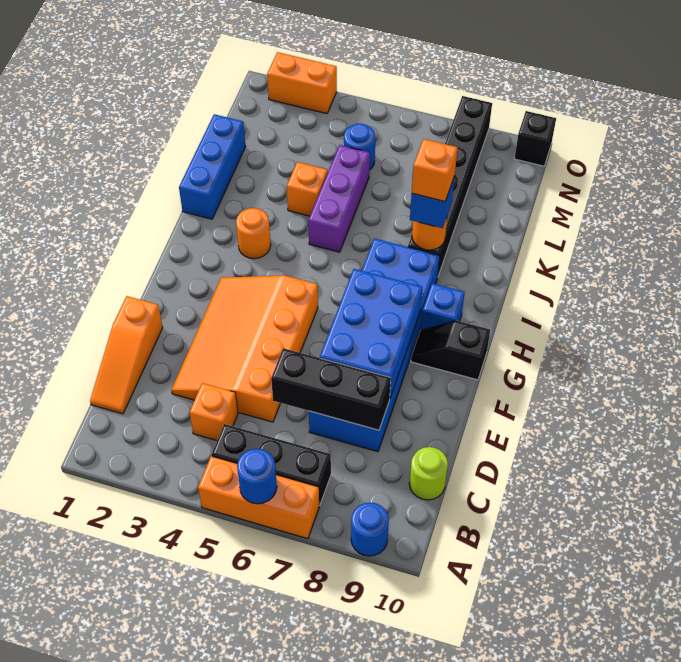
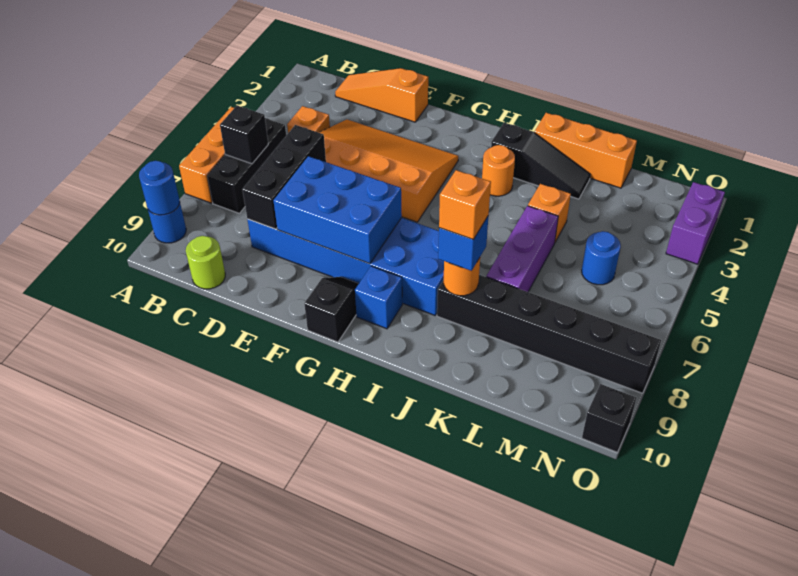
blue round brick A6 level 2 -> blue round brick A9 level 2
none -> black brick B6 level 2
none -> black slope I2:K2 level 1 top I
blue brick J1:L1 level 1 -> orange brick J1:L1 level 1
purple brick J5:L5 level 1 -> purple brick K5:K7 level 1
orange brick O2:O3 level 1 -> purple brick O2:O3 level 1

